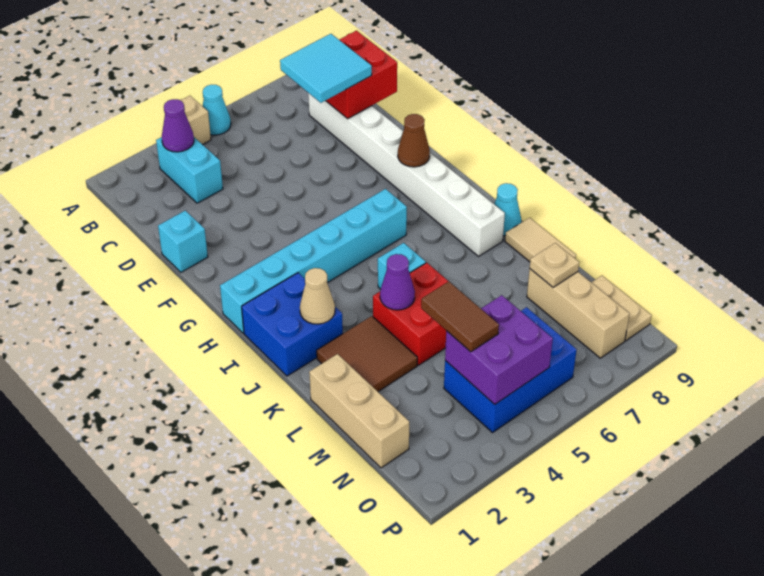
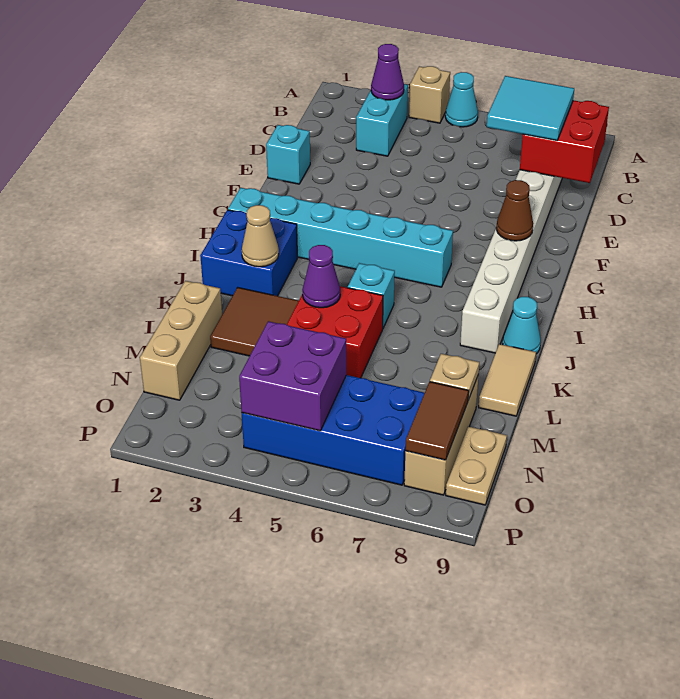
brown tile M4:N4 level 3 -> brown tile N8:O8 level 2
blue brick N4:O6 level 1 -> blue brick N4:O7 level 1

